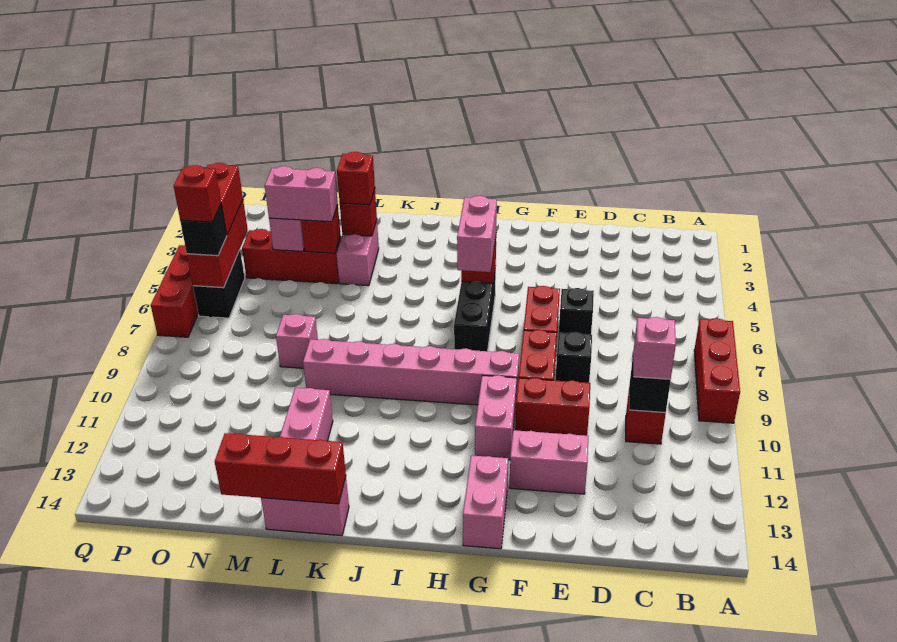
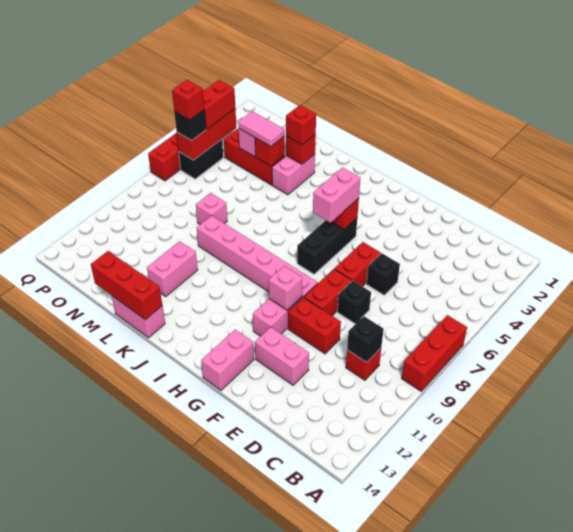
pink brick C10 level 3 -> pink brick G10 level 2
pink brick M4:N4 level 3 -> pink tile M4:N4 level 3

